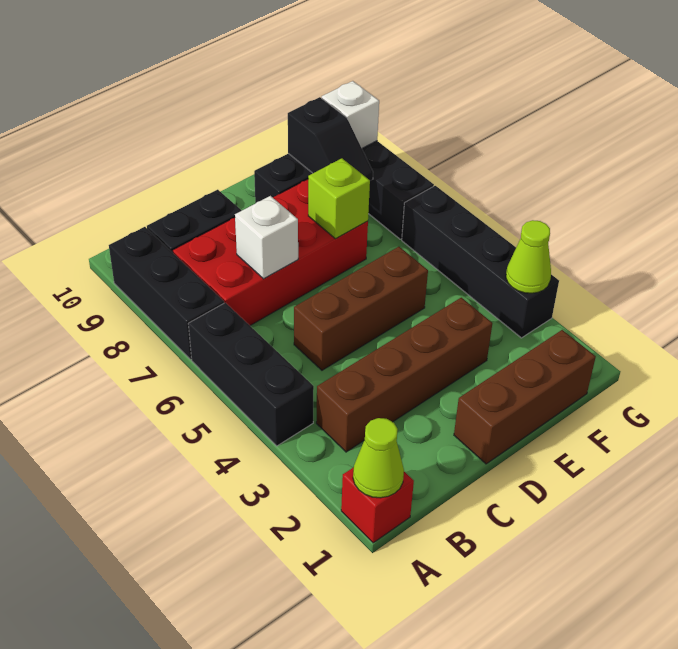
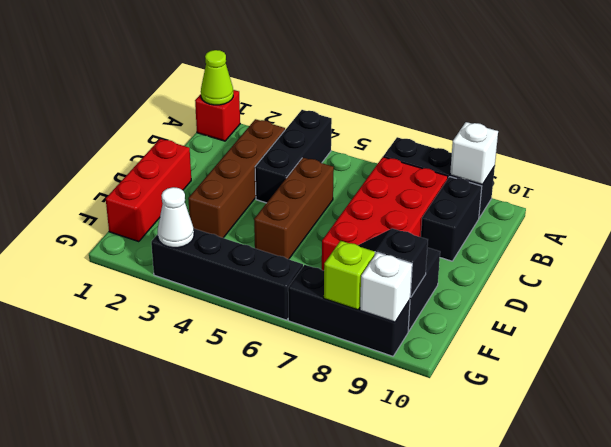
black brick A4:A6 level 1 -> black brick A4:C4 level 1
white brick C7 level 2 -> white brick A9 level 2
brown brick D1:F1 level 1 -> red brick D1:F1 level 1
lime brick E7 level 2 -> lime brick G8 level 2
lime cone G3 level 2 -> white cone G3 level 2

